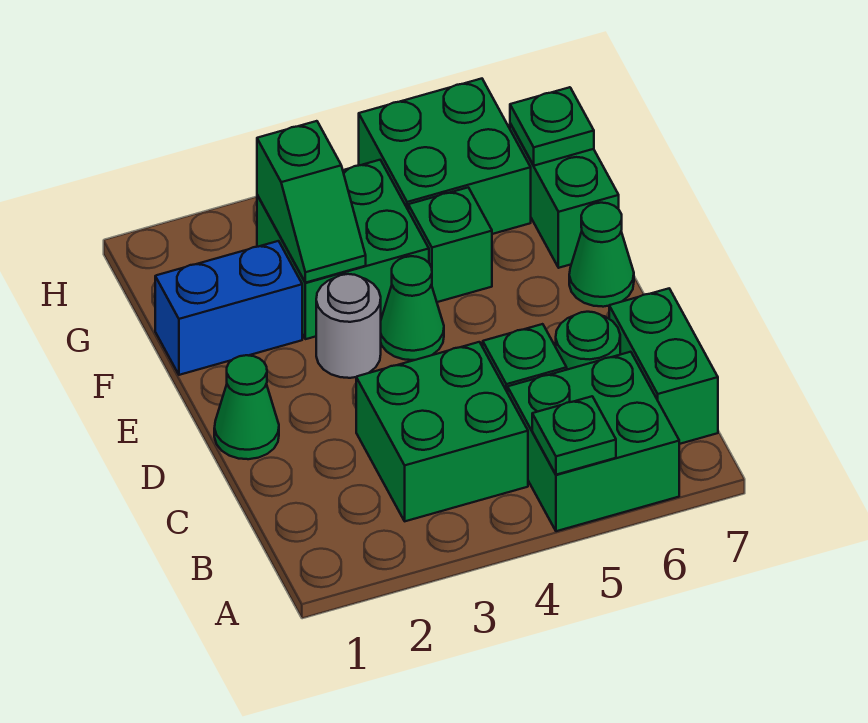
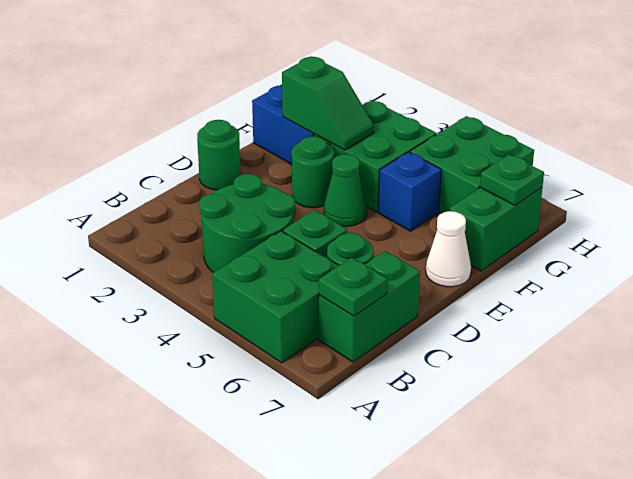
green plate A5 level 2 -> green plate B7 level 2
green brick B3:C4 level 1 -> green round brick B3:C4 level 1
green cone D1 level 1 -> green round brick D1 level 1
grey round brick E3 level 1 -> green round brick E3 level 1
green cone E7 level 1 -> white cone E7 level 1
green slope F3:G3 level 2 top G -> green slope F2:F3 level 2 top 2
green brick F5 level 1 -> blue brick F5 level 1

